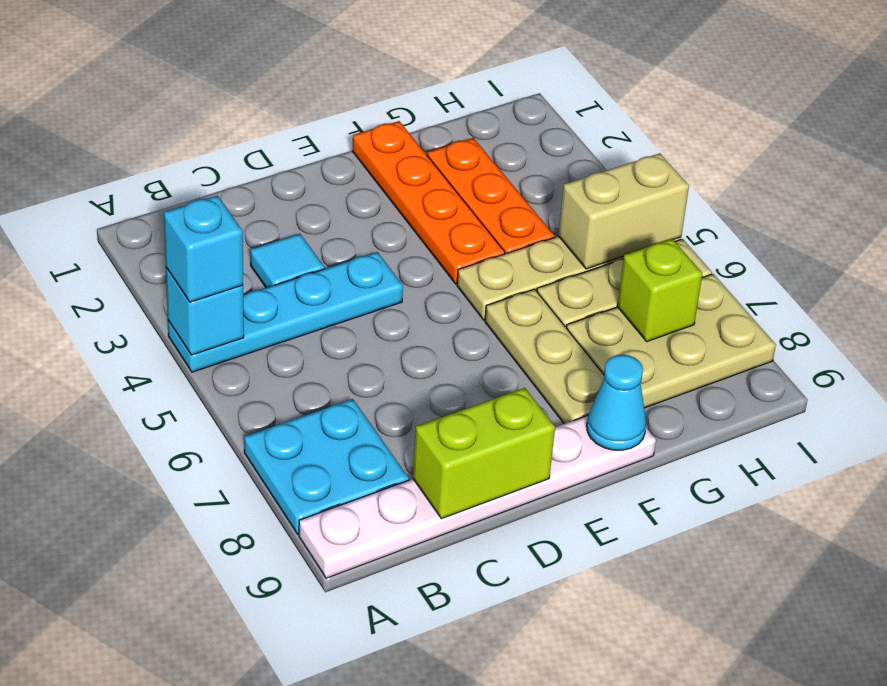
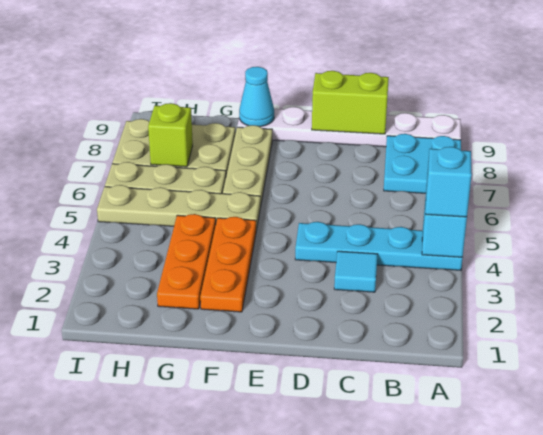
orange plate F1:F4 level 1 -> orange plate F2:F4 level 1
tan brick H5:I5 level 2 -> none

